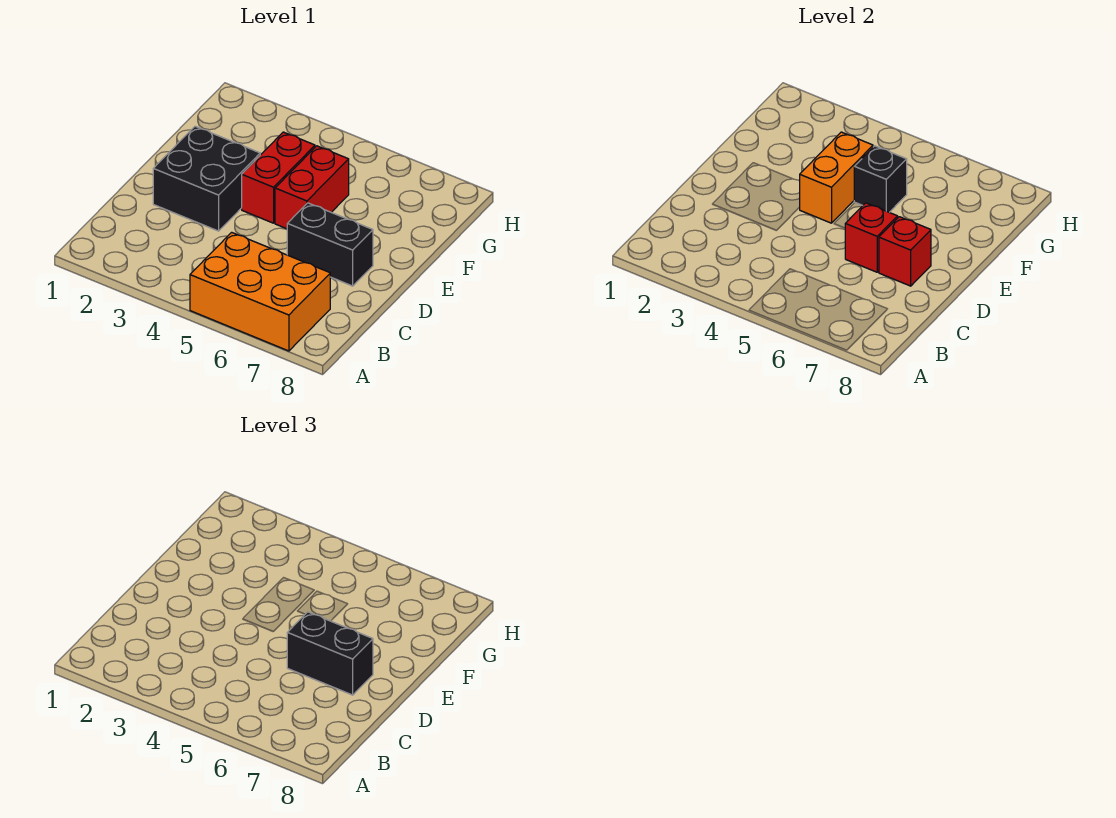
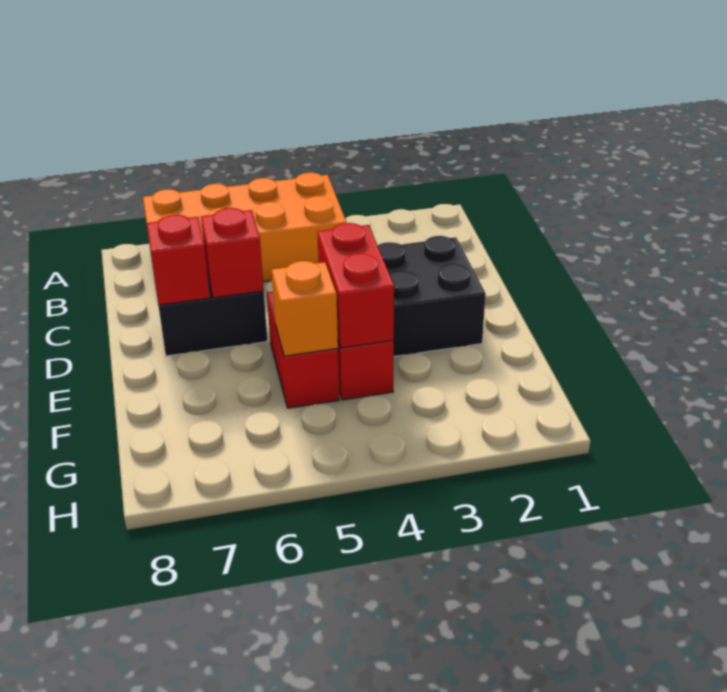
orange brick A5:B7 level 1 -> orange brick A4:B7 level 1
black brick D6:D7 level 3 -> none
orange brick E4:F4 level 2 -> red brick E4:F4 level 2
black brick F5 level 2 -> orange brick F5 level 2

